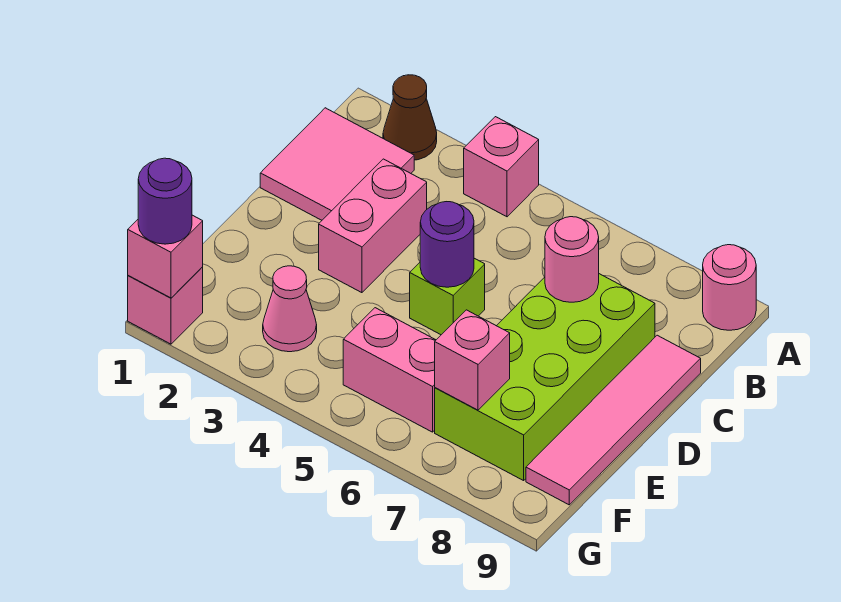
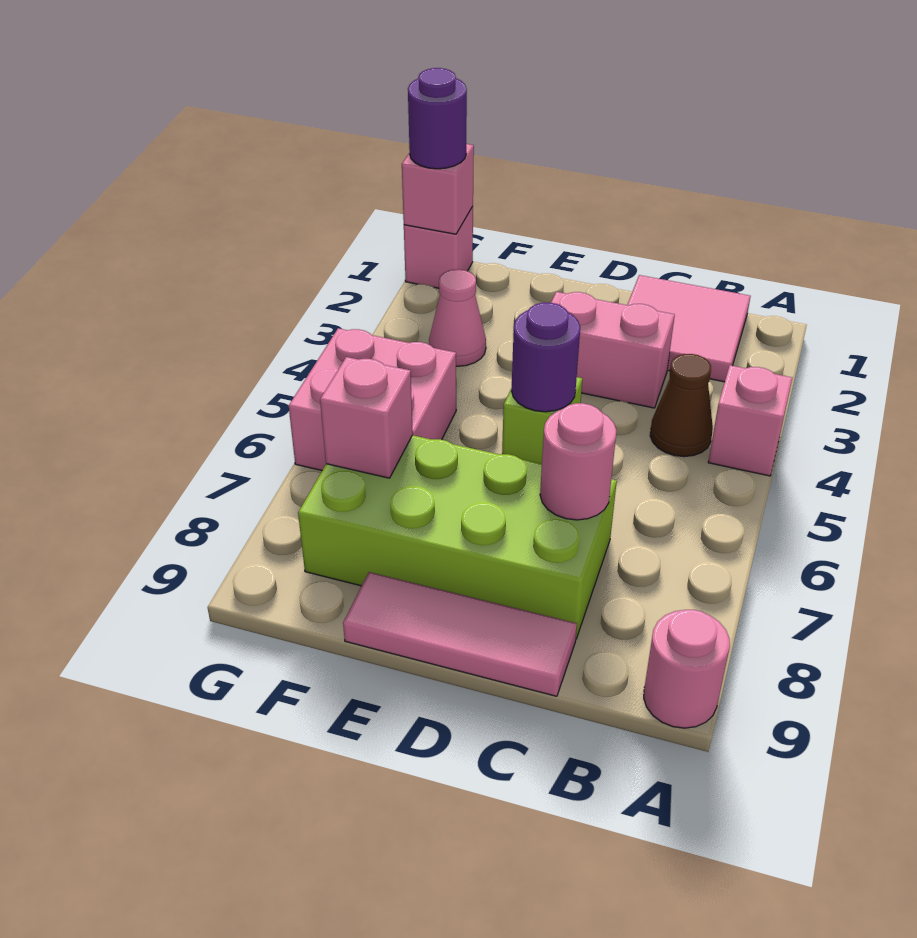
brown cone A2 level 1 -> brown cone B4 level 1
pink tile C9:F9 level 1 -> pink tile C9:E9 level 1
pink brick F5:F6 level 1 -> pink brick F5:G6 level 1

